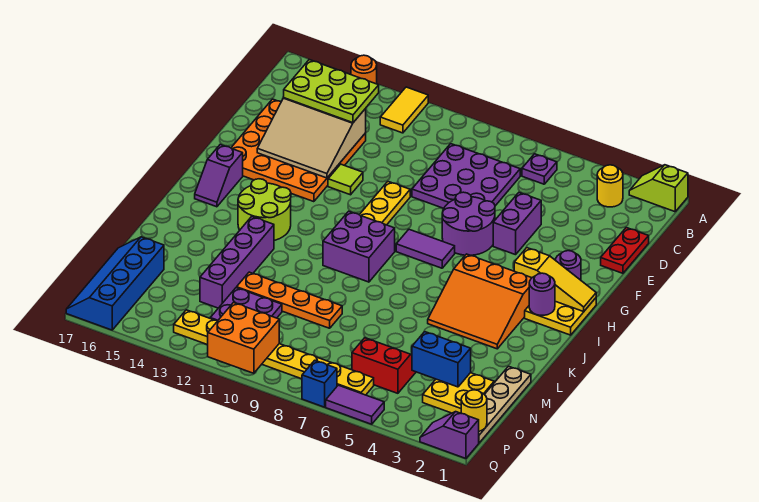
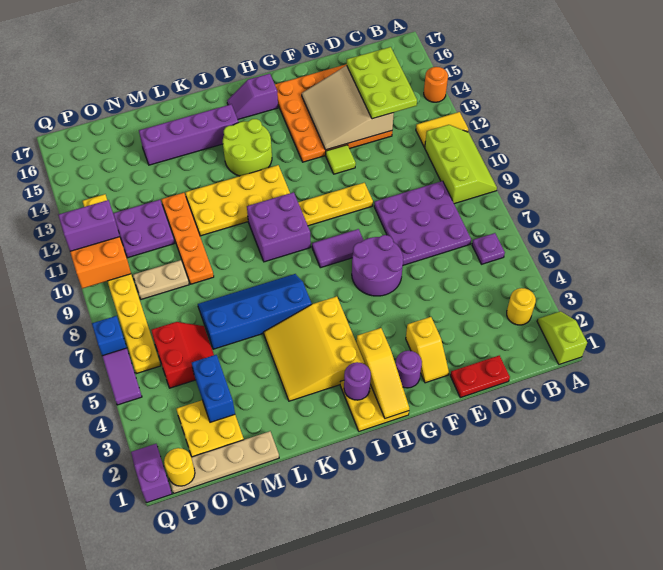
none -> lime slope A9:B11 level 1 top B
purple brick E5:F5 level 1 -> purple brick P11:Q11 level 3
none -> yellow slope F2:F3 level 1 top 3
purple tile H7:H8 level 1 -> purple tile G8:H8 level 1
orange slope I3:K5 level 1 top I -> yellow slope I3:K5 level 1 top I
none -> yellow plate I11:L12 level 1
purple brick K13:N13 level 1 -> purple brick J15:M15 level 1
none -> tan plate N9:O9 level 1
blue slope N16:Q17 level 1 top 16 -> blue slope J6:M7 level 1 top 6

